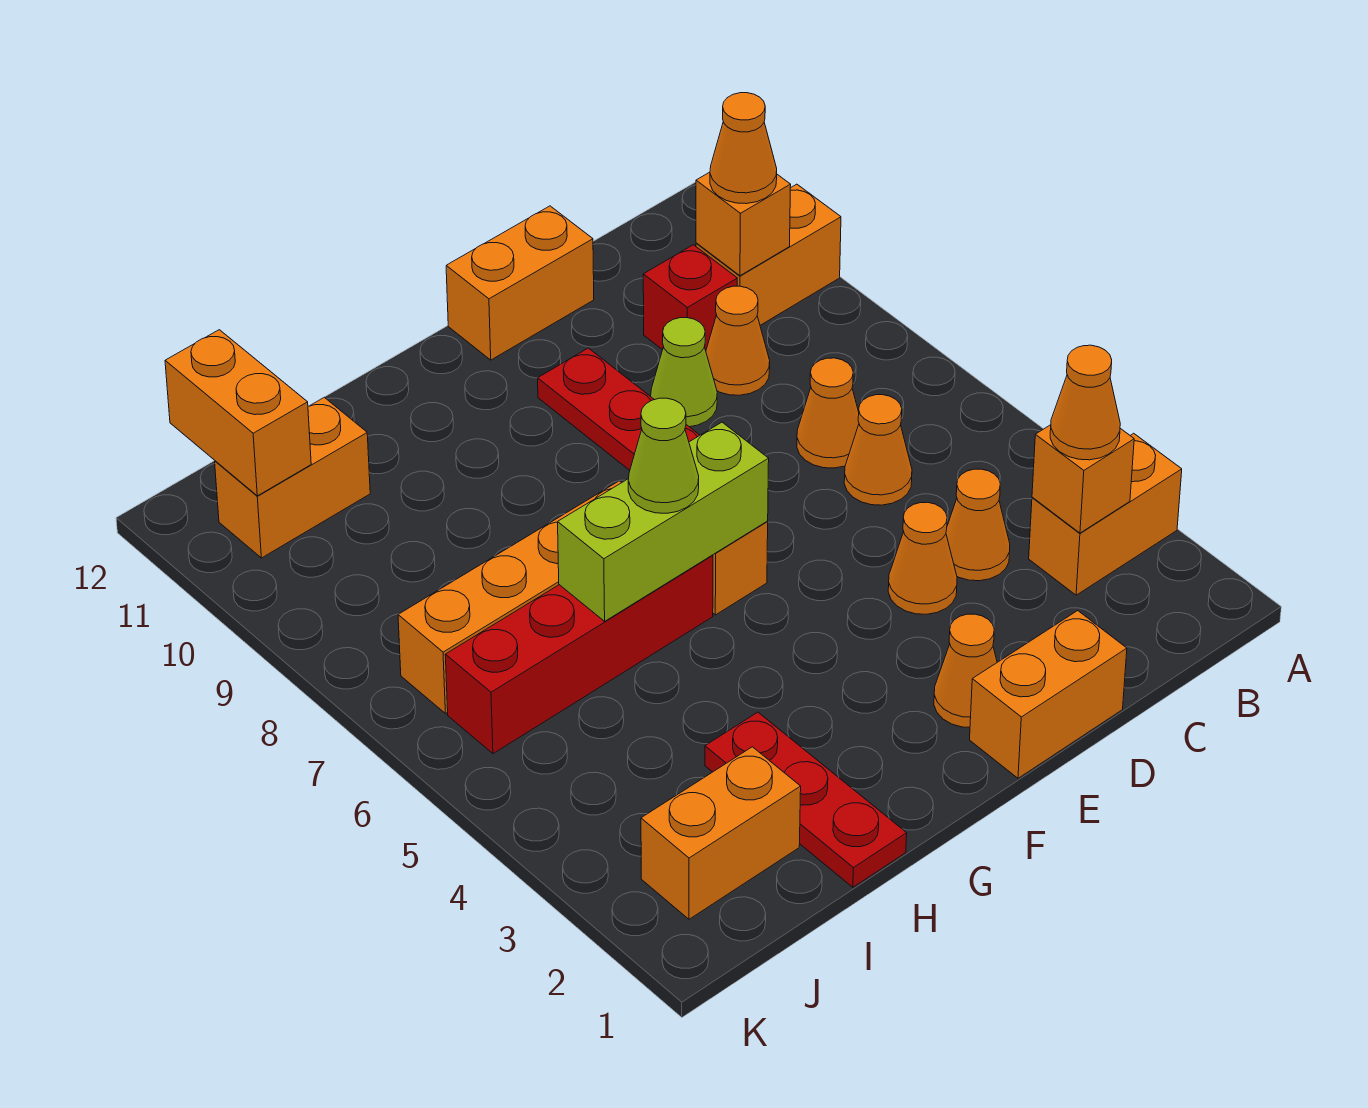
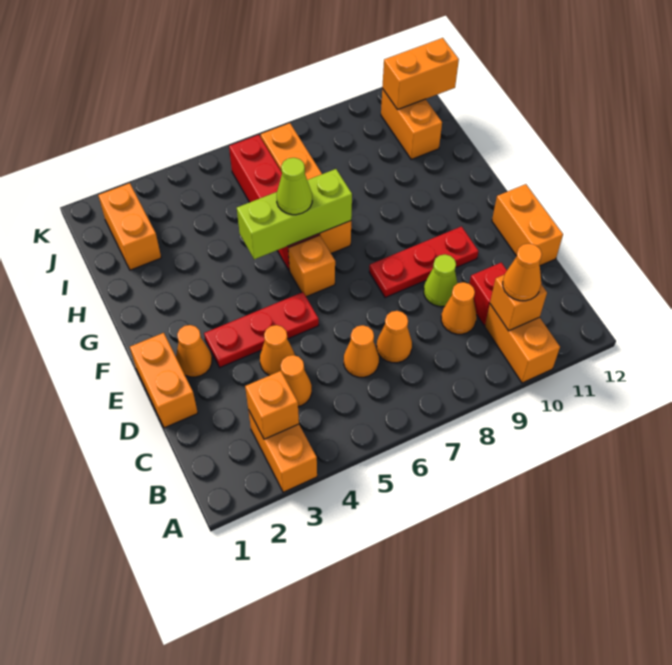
orange cone B3 level 3 -> none
lime brick F6:H6 level 2 -> lime brick G5:G7 level 2
red plate H1:H3 level 1 -> red plate E3:E5 level 1

